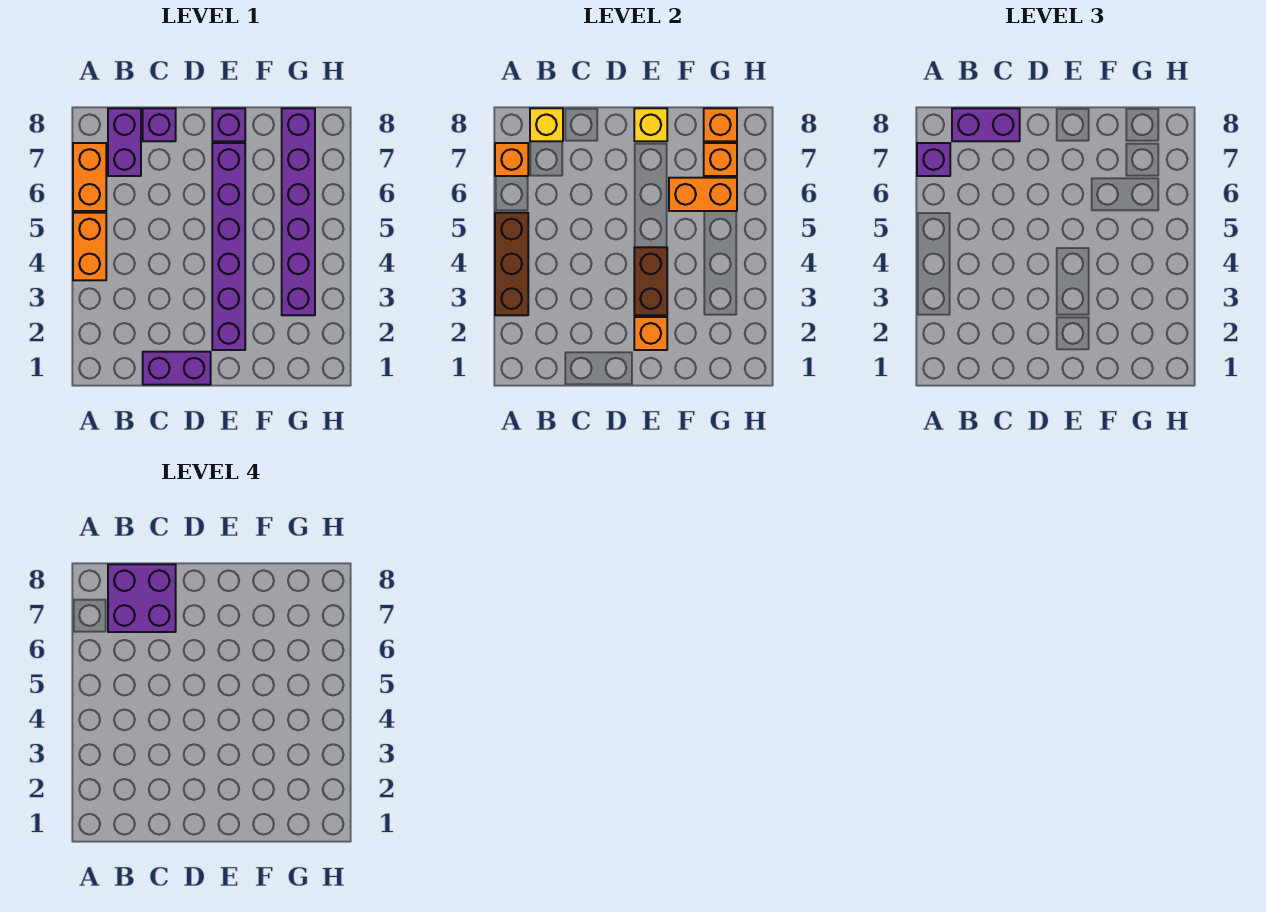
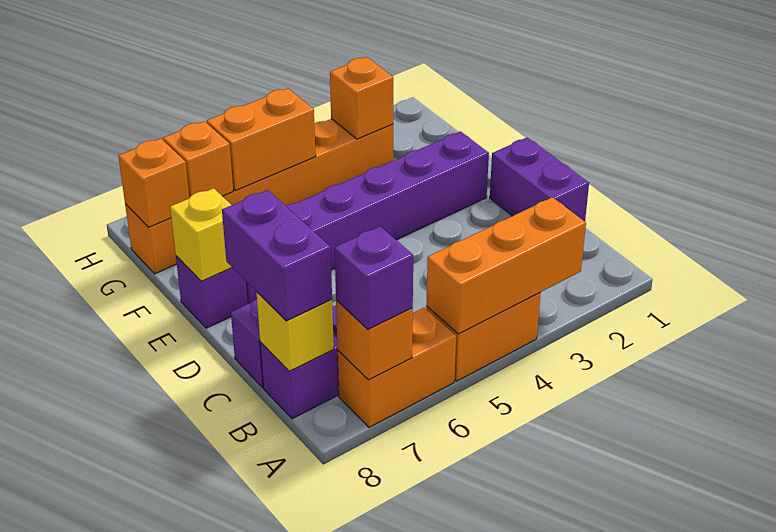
brown brick A3:A5 level 2 -> orange brick A3:A5 level 2
purple brick B7:C8 level 4 -> none
orange brick E2 level 2 -> orange brick G3 level 2
brown brick E3:E4 level 2 -> none
orange brick F6:G6 level 2 -> orange brick G5:G6 level 2
purple brick G3:G8 level 1 -> orange brick G3:G8 level 1

